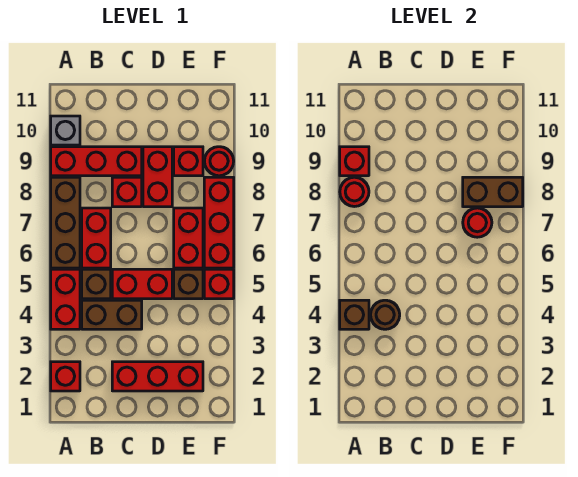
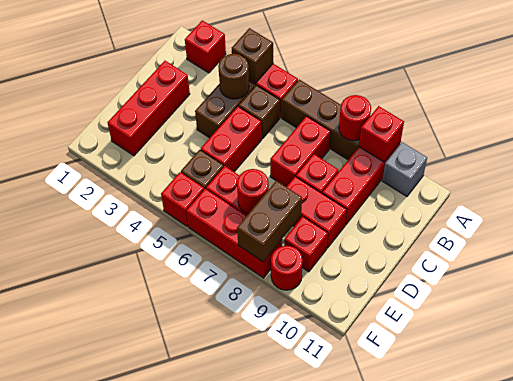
red brick B6:B7 level 1 -> red brick B7:C7 level 1

